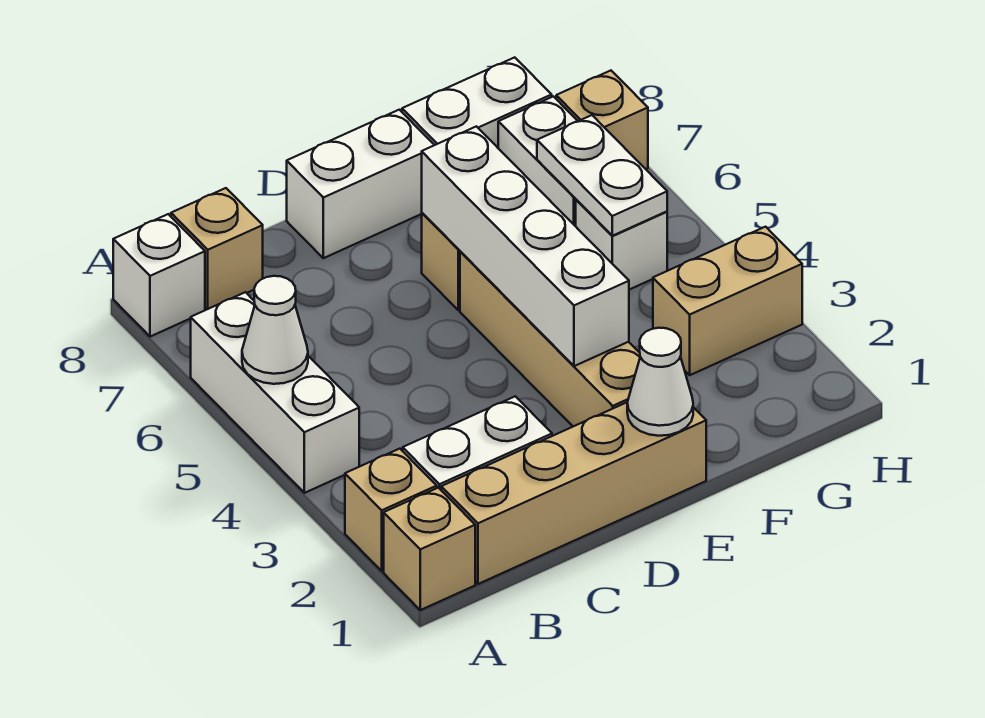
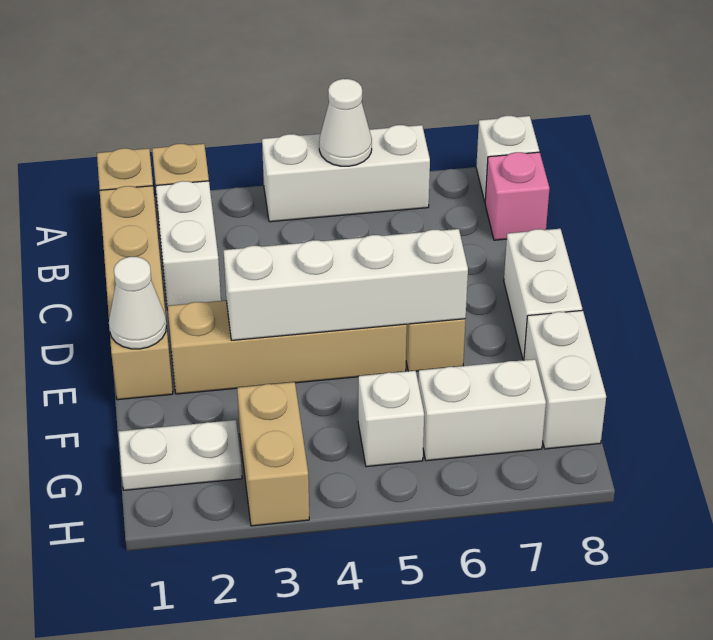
tan brick B8 level 1 -> pink brick B8 level 1
white plate G5:G6 level 2 -> white plate G1:G2 level 1
tan brick H7 level 1 -> none

